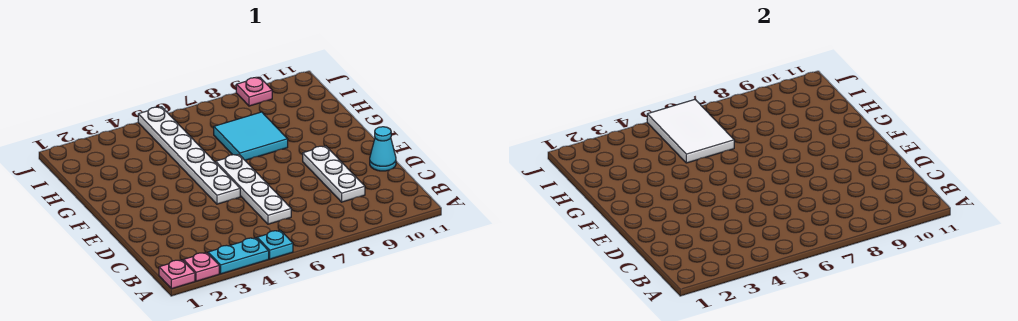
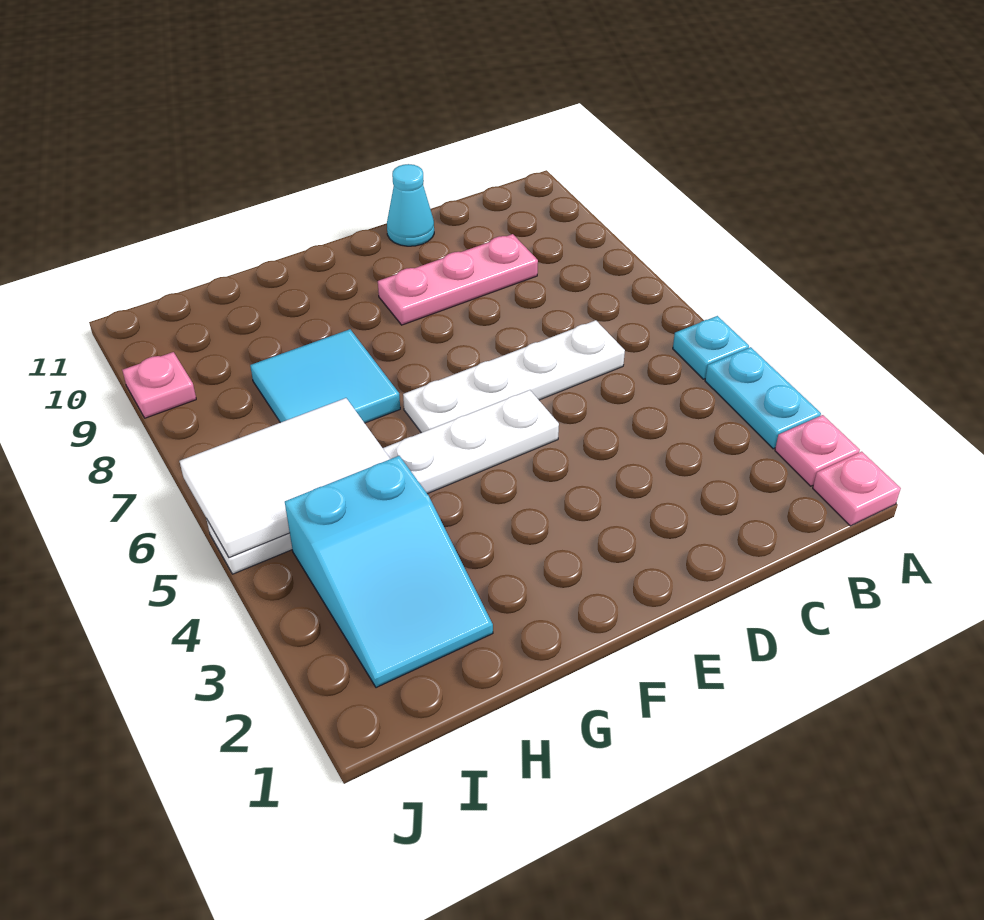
white plate C9:E9 level 1 -> pink plate C9:E9 level 1
none -> cyan slope H2:I4 level 1 top 4

